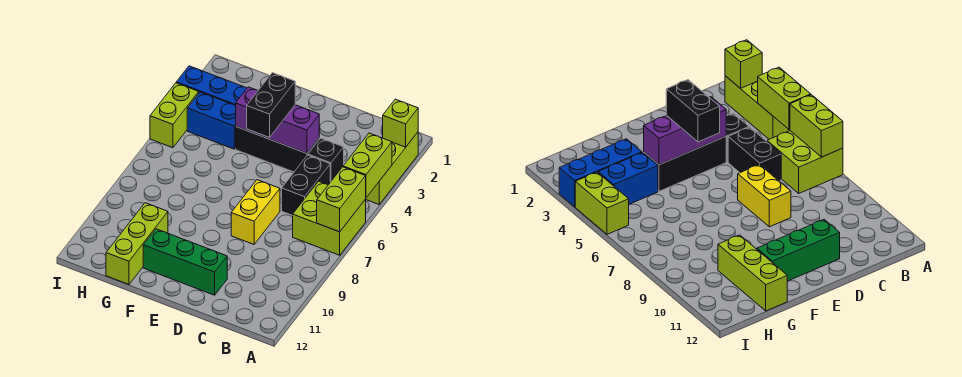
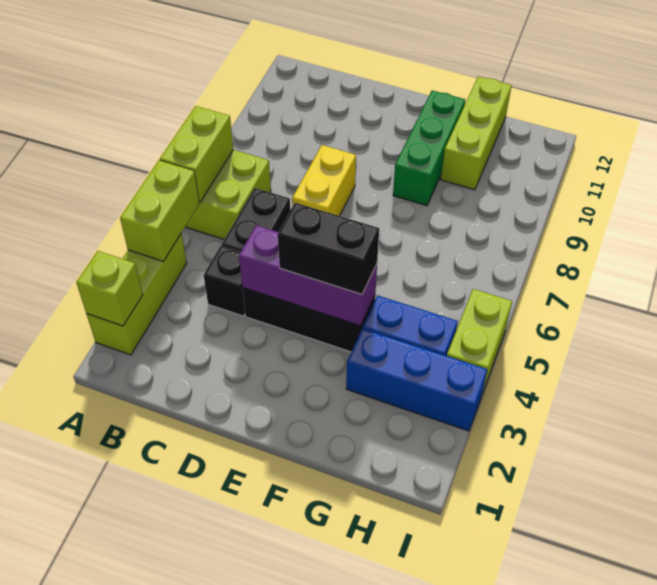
green brick D11:F11 level 1 -> green brick F9:F11 level 1
black brick E4:E5 level 3 -> black brick E4:F4 level 3

